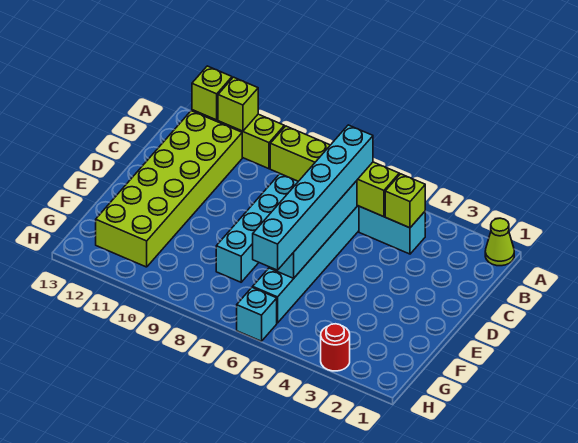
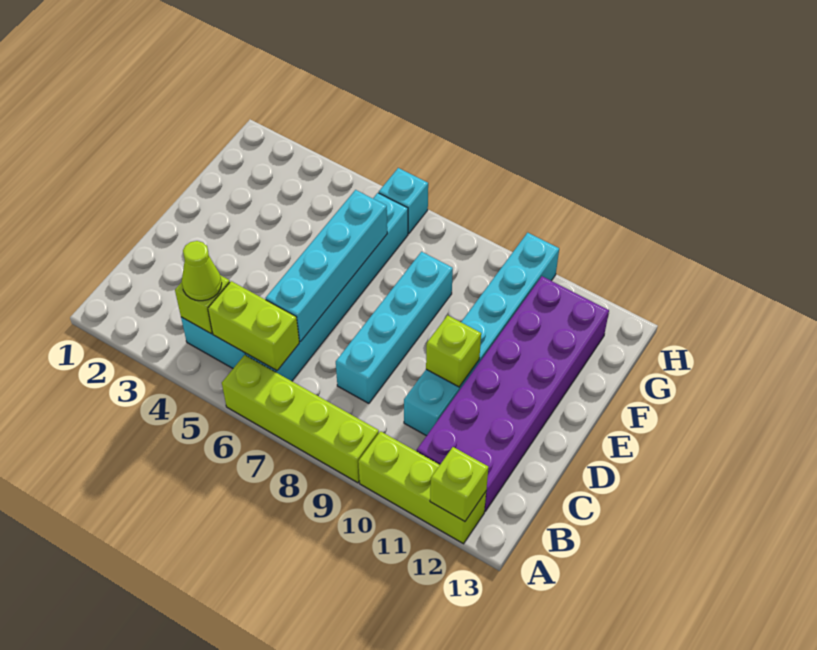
lime cone A1 level 1 -> lime cone B4 level 3
lime brick A11 level 2 -> lime brick D10 level 2
cyan brick B6:G6 level 3 -> cyan brick C10:H10 level 1
lime brick B11:G12 level 1 -> purple brick B11:G12 level 1
red round brick H3 level 1 -> none

